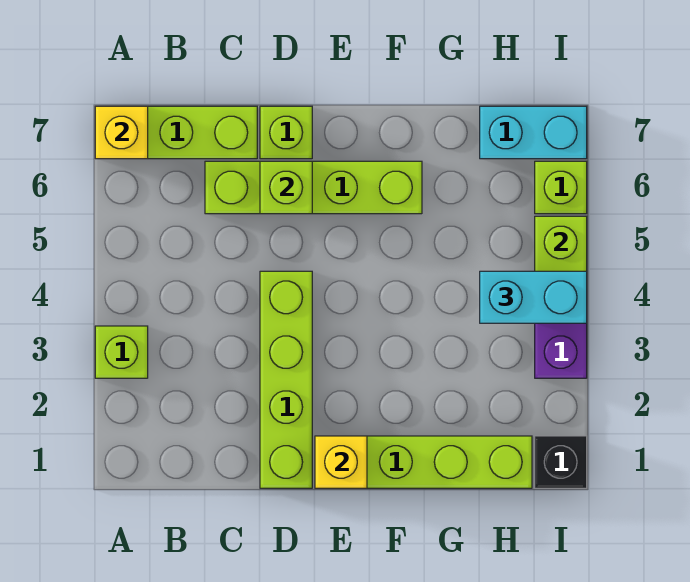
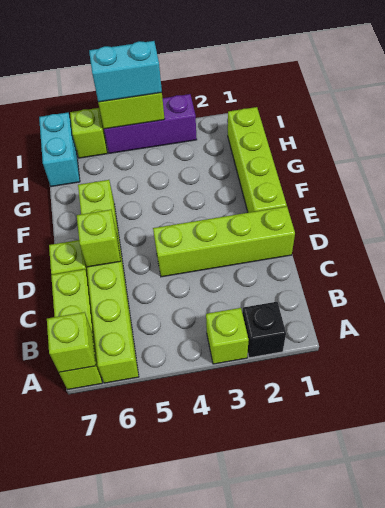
yellow brick A7 level 2 -> lime brick A7 level 2
lime brick C6:F6 level 1 -> lime brick A6:F6 level 1
yellow brick E1 level 2 -> none
cyan brick H4:I4 level 3 -> cyan brick I4:I5 level 3
black brick I1 level 1 -> black brick A2 level 1

